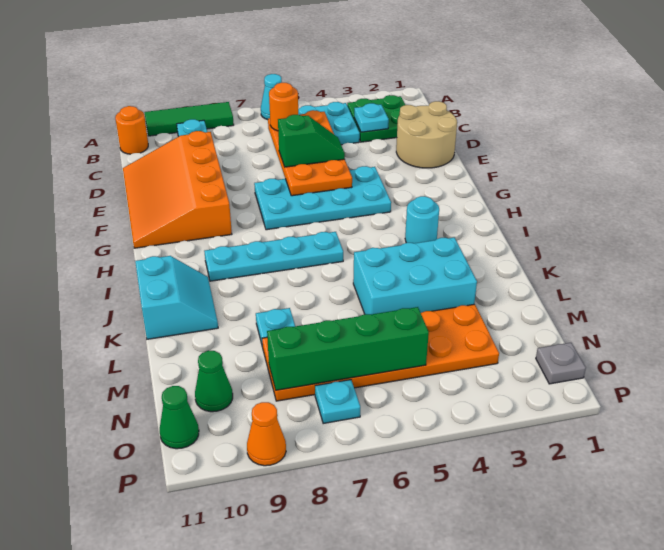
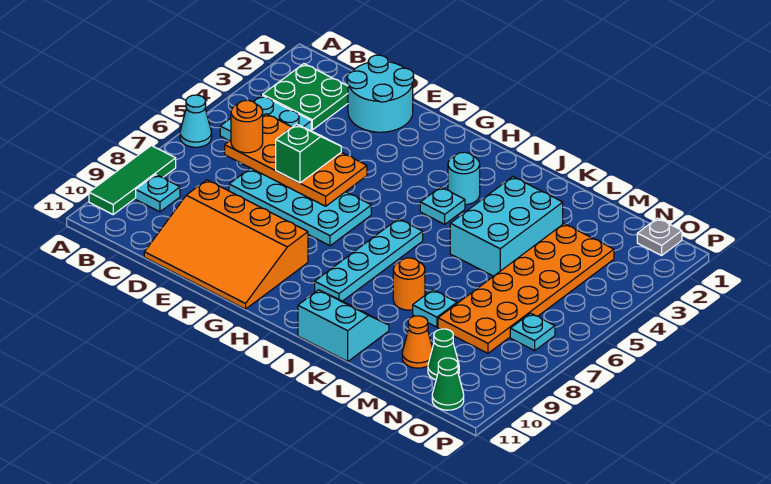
orange round brick B11 level 1 -> orange round brick K8 level 1
cyan plate C3 level 2 -> cyan plate I4 level 1
tan round brick D1:E2 level 1 -> cyan round brick D1:E2 level 1
cyan plate F4:G7 level 1 -> cyan plate D6:G7 level 1
green brick N5:N8 level 2 -> none
orange cone P9 level 1 -> orange cone M10 level 1

